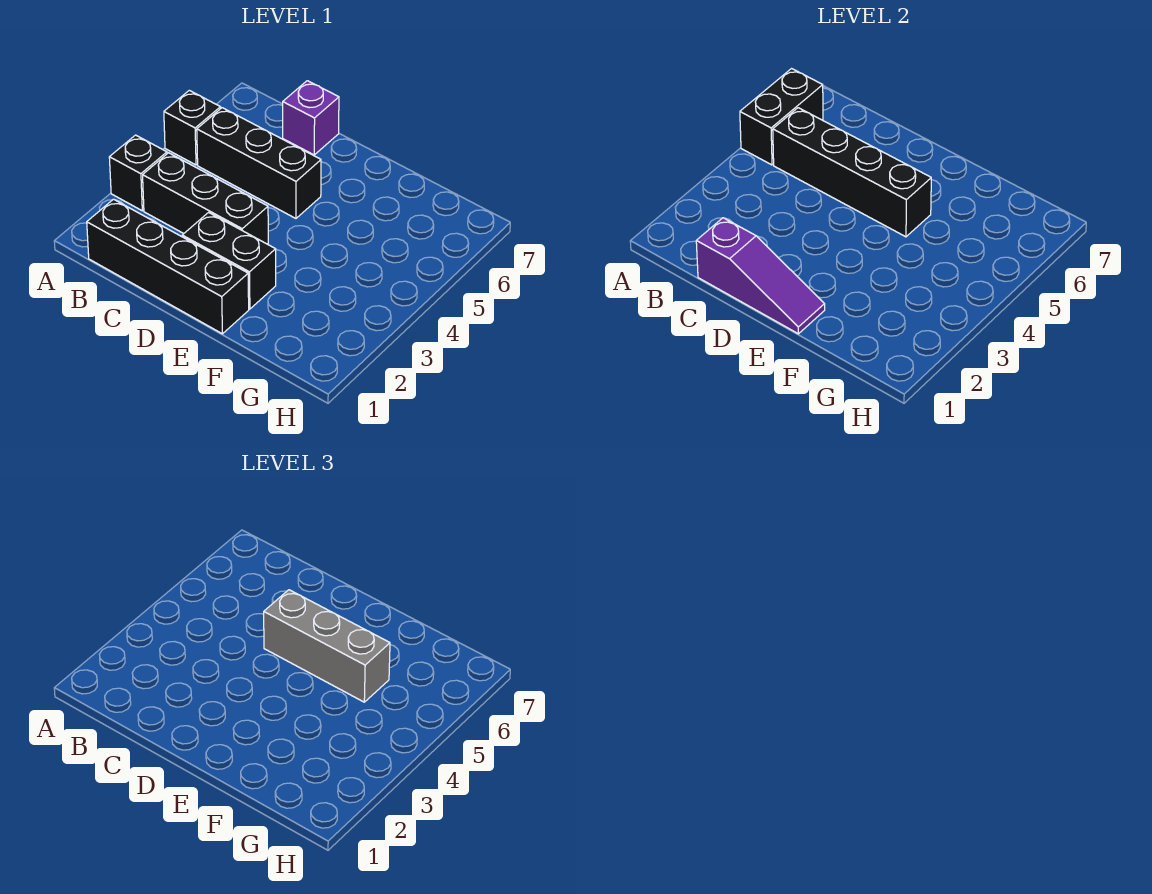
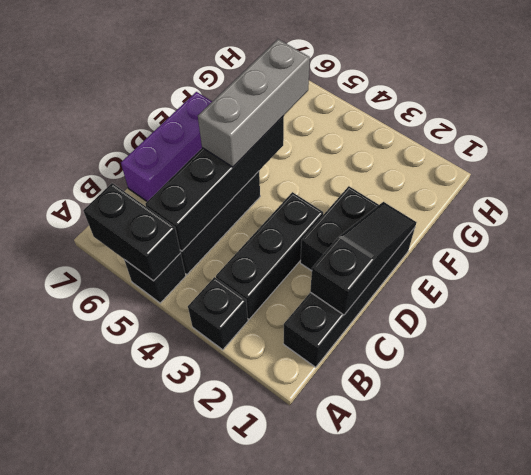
purple slope C1:E1 level 2 top C -> black slope C1:E1 level 2 top C
purple brick C7 level 1 -> purple brick C7:E7 level 1

